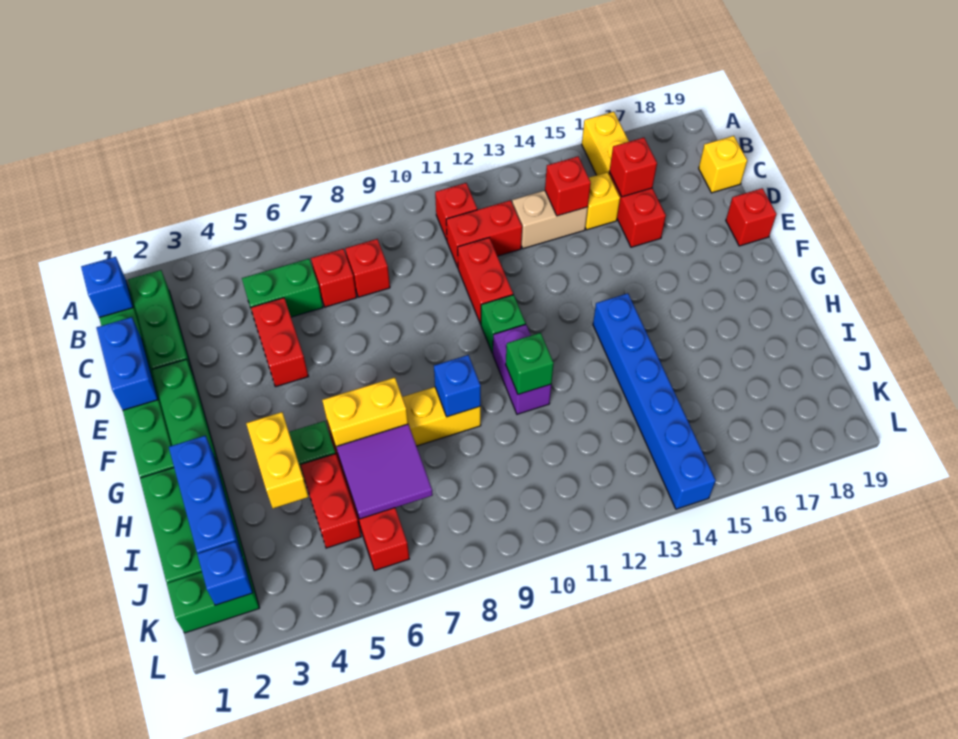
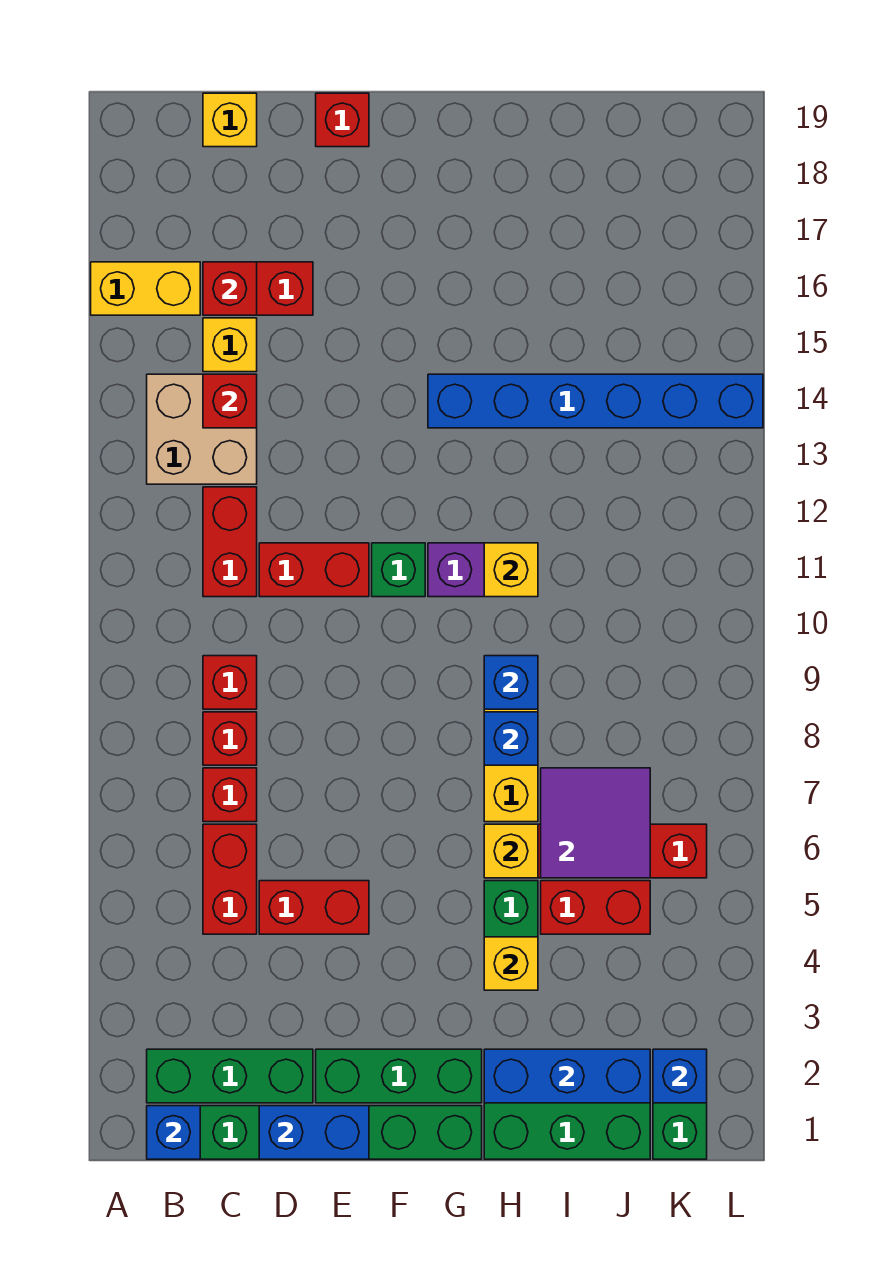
red brick B11 level 1 -> red brick C9 level 1
green brick C5:C6 level 1 -> red brick C5:C6 level 1
tan brick C13:C14 level 1 -> tan brick B13:C14 level 1
yellow brick H4:I4 level 2 -> yellow brick H4 level 2
yellow brick H6:H7 level 2 -> yellow brick H6 level 2
none -> blue brick H8 level 2
green brick H11 level 2 -> yellow brick H11 level 2

